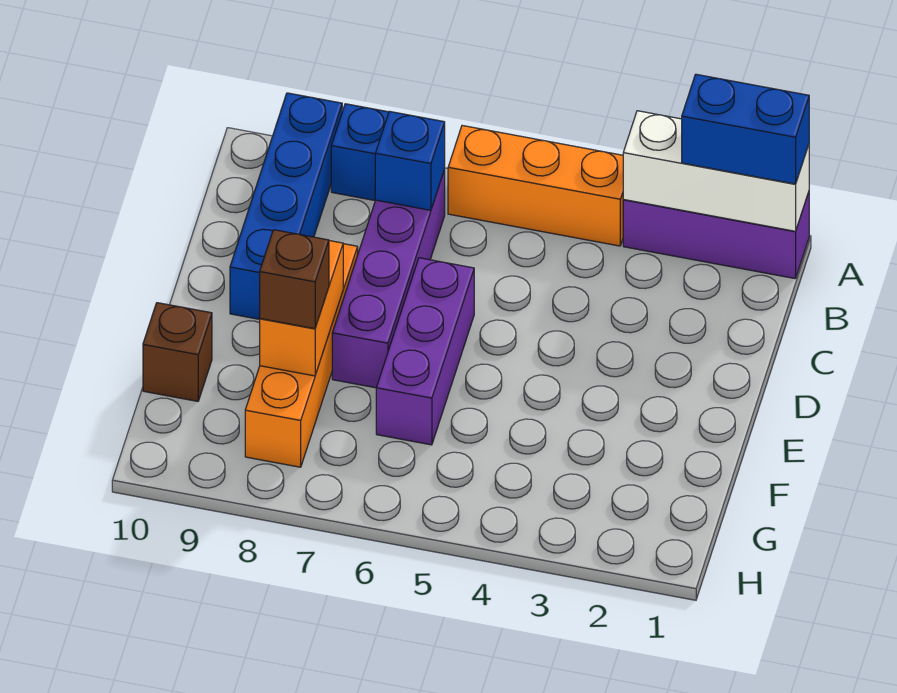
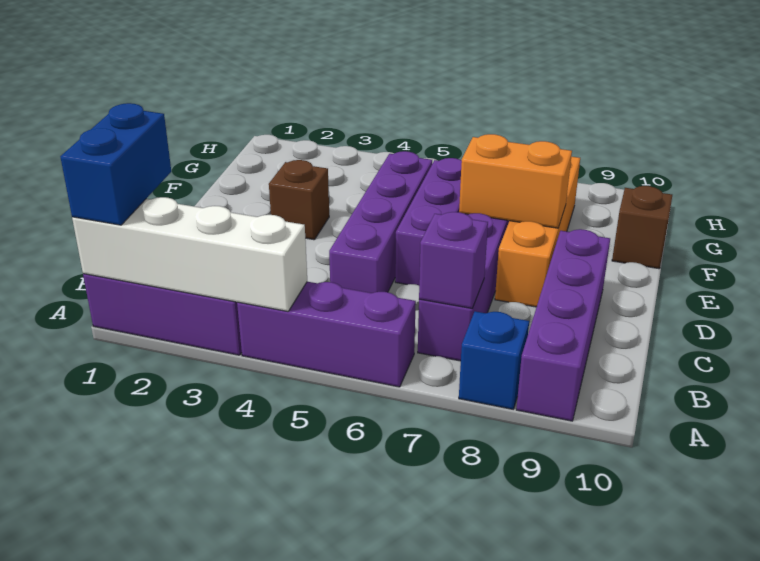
white brick A1:A3 level 2 -> white brick A1:A4 level 2
blue brick A1:A2 level 3 -> blue brick A1:B1 level 3
orange brick A4:A6 level 1 -> purple brick A4:A6 level 1
blue brick A9:D9 level 1 -> purple brick A9:D9 level 1
blue brick B7 level 2 -> purple brick B7 level 2
none -> purple brick C5:F5 level 1
orange brick E8:F8 level 2 -> orange brick E7:E8 level 2
brown brick F8 level 3 -> brown brick E3 level 1

